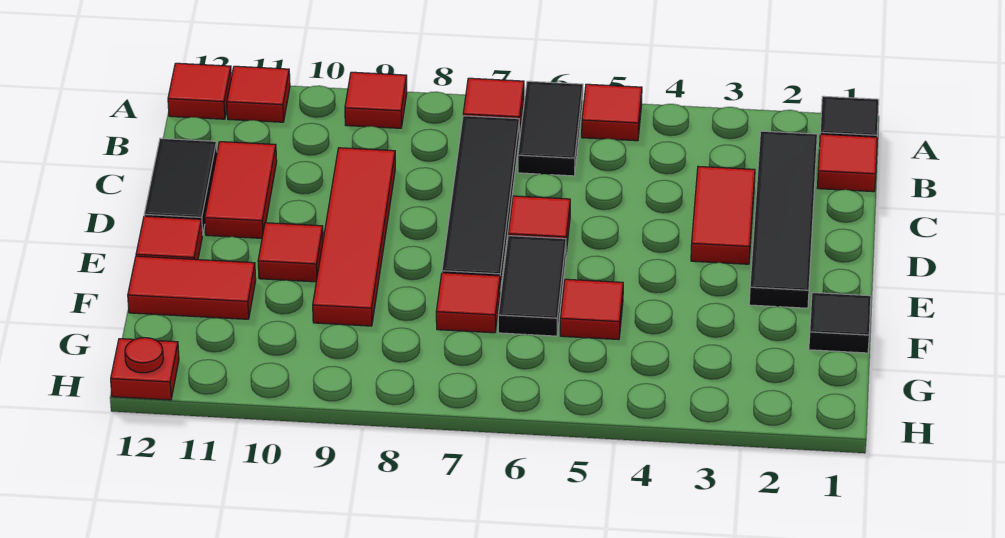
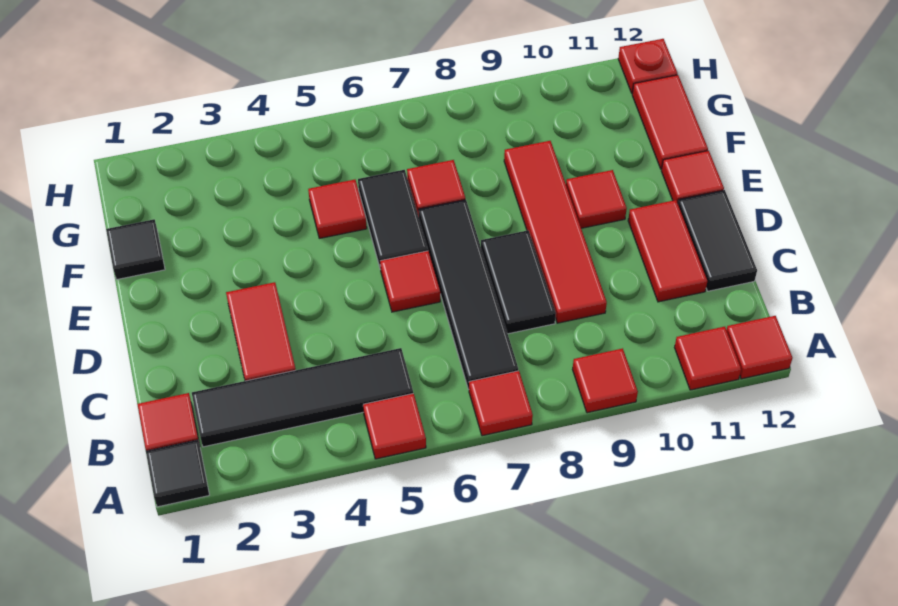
black tile A6:B6 level 1 -> black tile C8:D8 level 1
black tile B2:E2 level 1 -> black tile B2:B5 level 1
red tile F11:F12 level 1 -> red tile F12:G12 level 1

